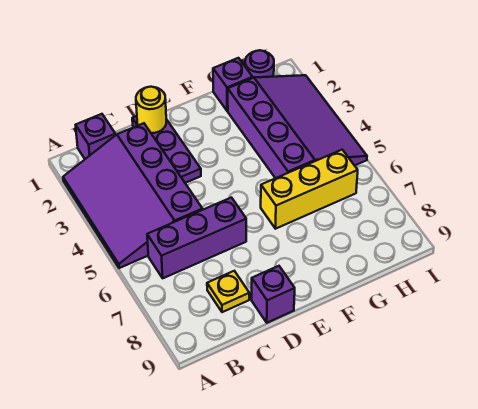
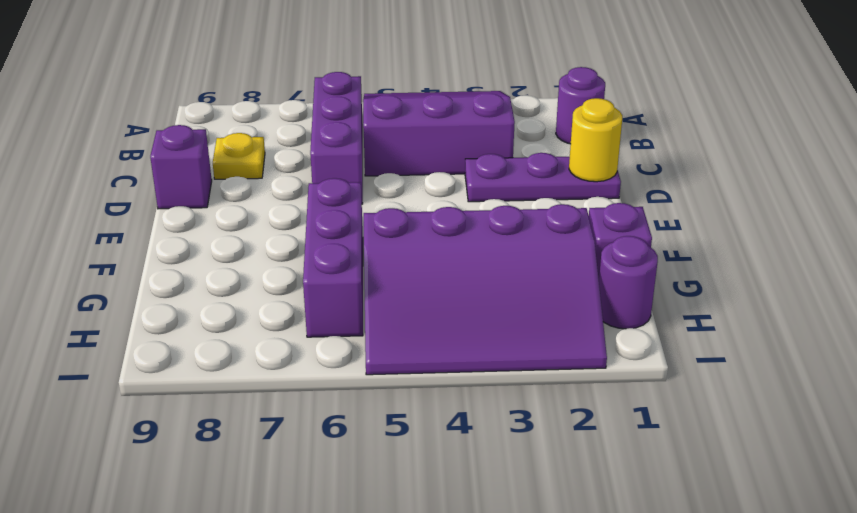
purple slope A2:C5 level 1 top C -> purple slope A3:C5 level 1 top C
purple brick B1 level 1 -> purple round brick B1 level 1
yellow brick F6:H6 level 1 -> purple brick F6:H6 level 1

